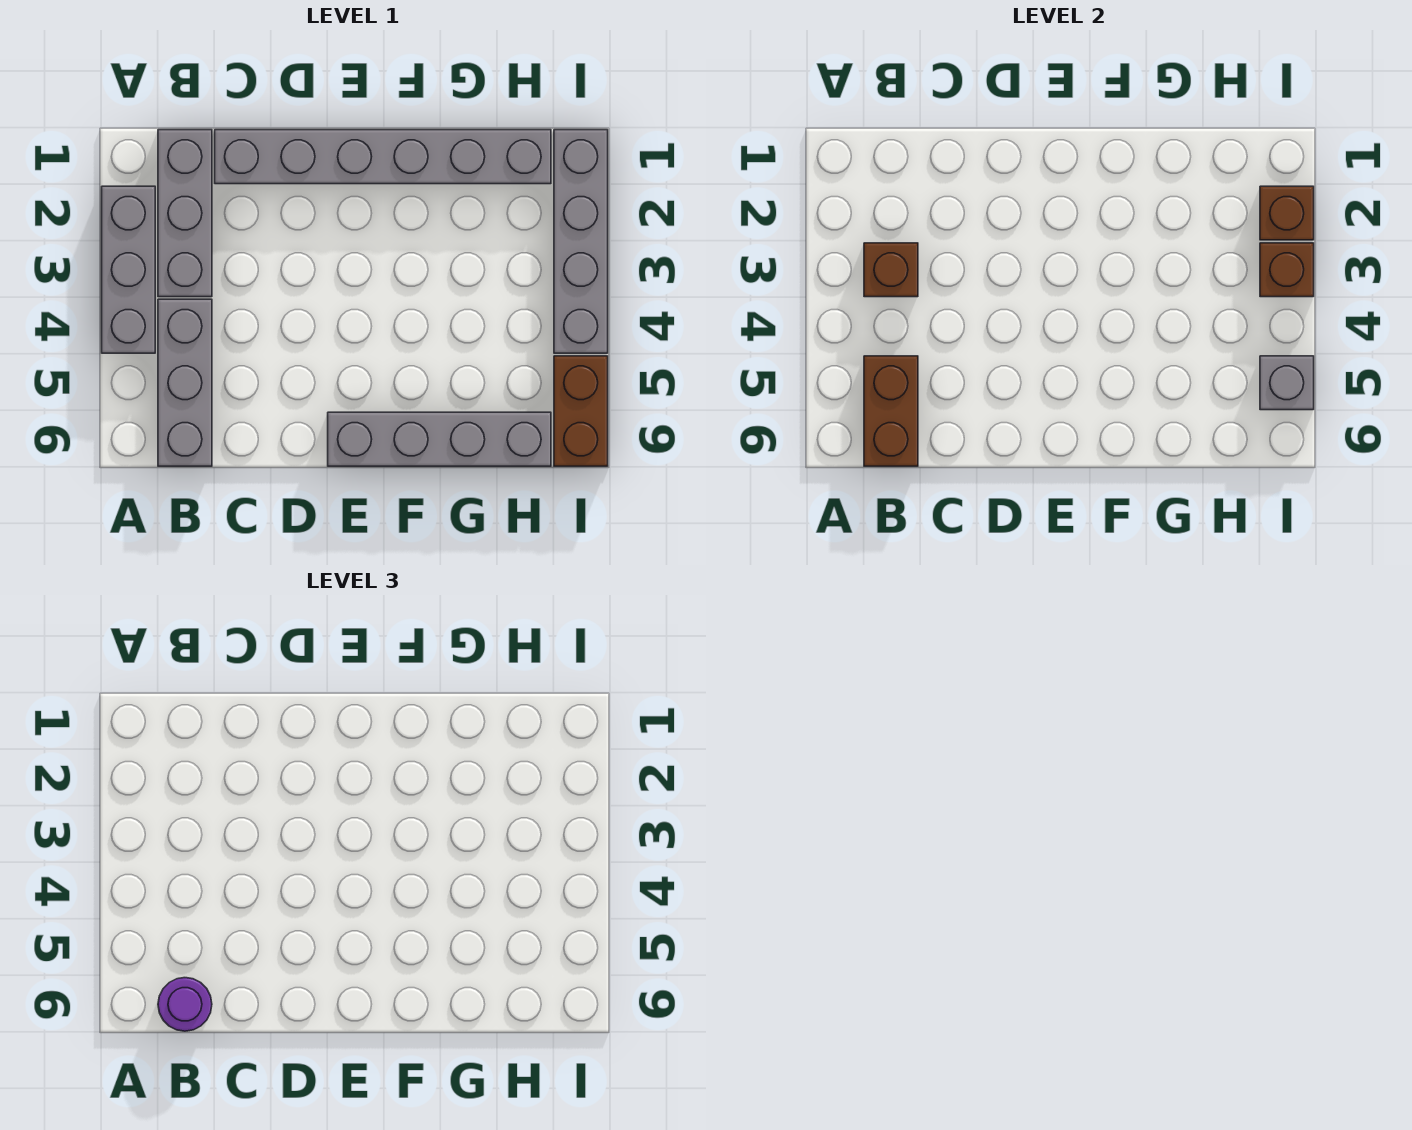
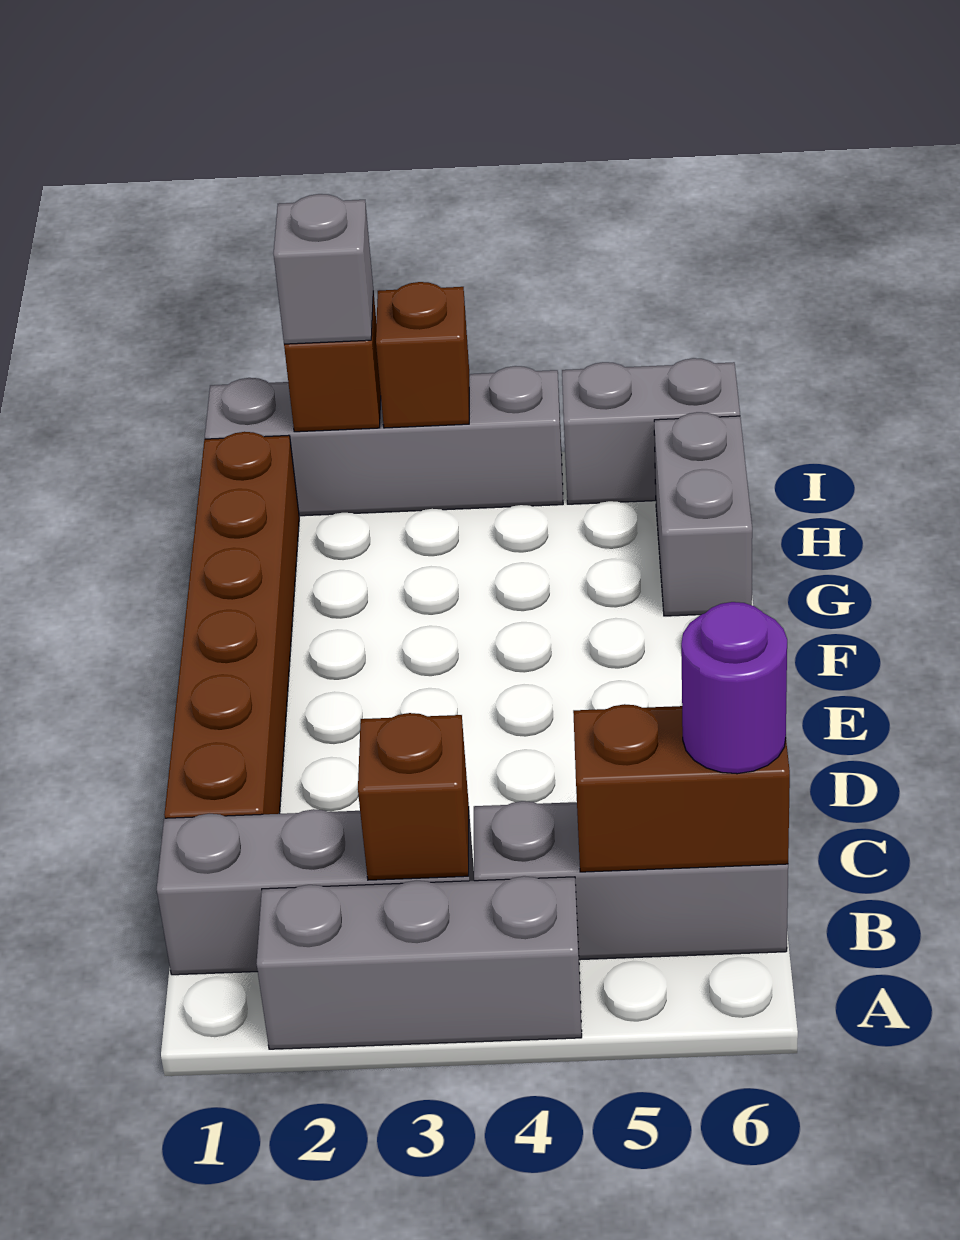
grey brick C1:H1 level 1 -> brown brick C1:H1 level 1
grey brick E6:H6 level 1 -> grey brick G6:H6 level 1
brown brick I5:I6 level 1 -> grey brick I5:I6 level 1
grey brick I5 level 2 -> grey brick I2 level 3

